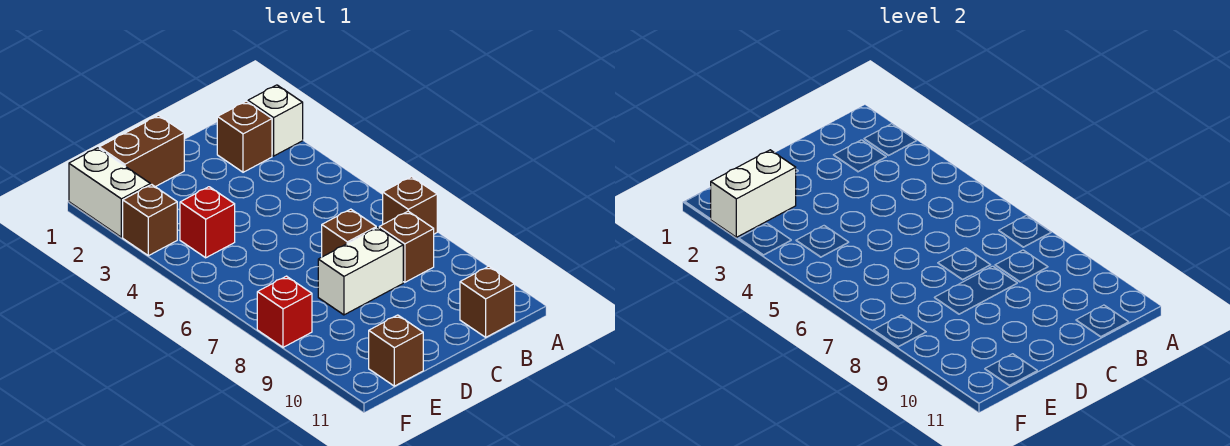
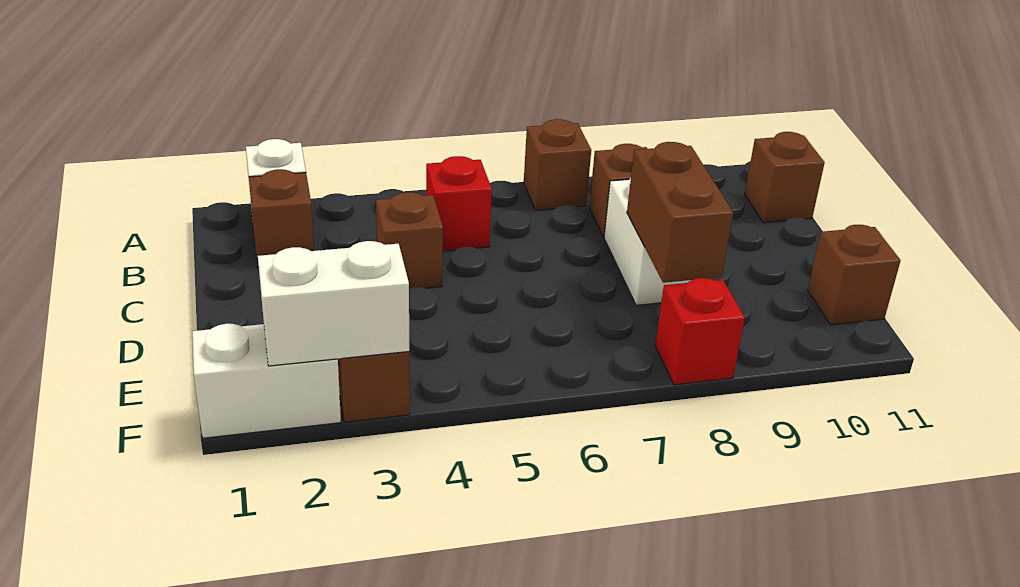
brown brick C7 level 1 -> brown brick C4 level 1
brown brick D1:E1 level 1 -> brown brick D8:E8 level 2
white brick E2:F2 level 2 -> white brick F2:F3 level 2
red brick E4 level 1 -> red brick B5 level 1

